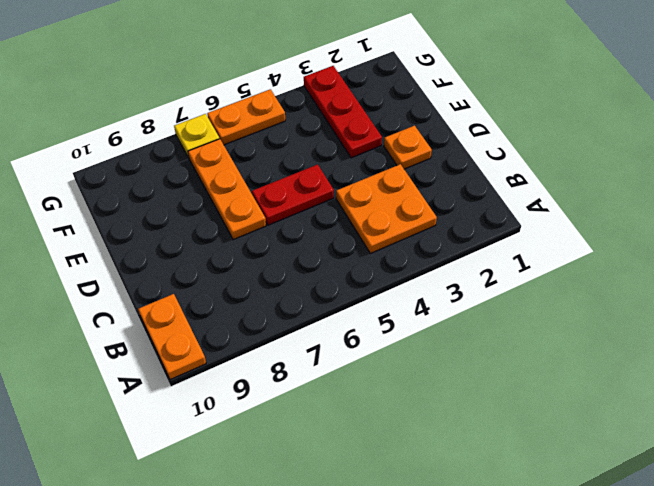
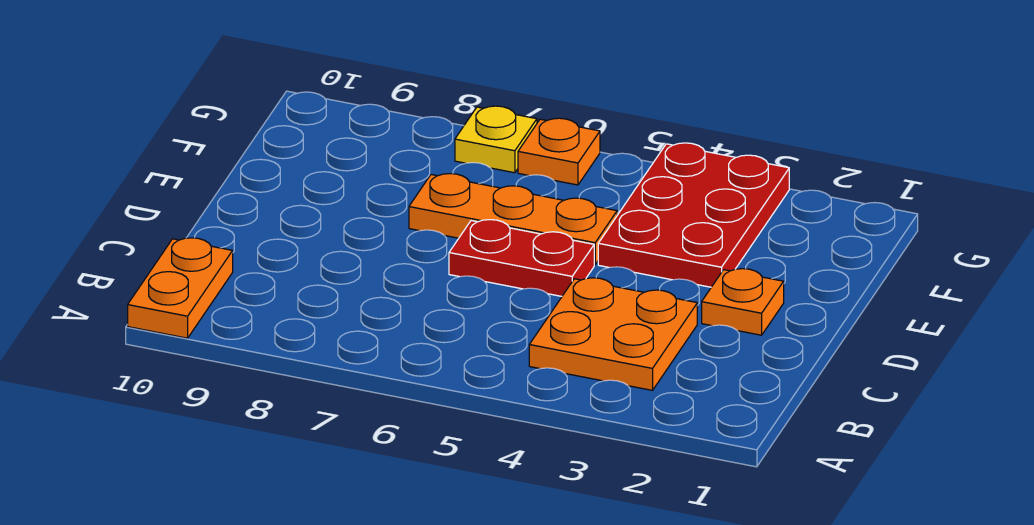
orange plate D7:F7 level 1 -> orange plate E5:E7 level 1
red plate E3:G3 level 1 -> red plate E3:G4 level 1
orange plate G5:G6 level 1 -> orange plate G6 level 1

